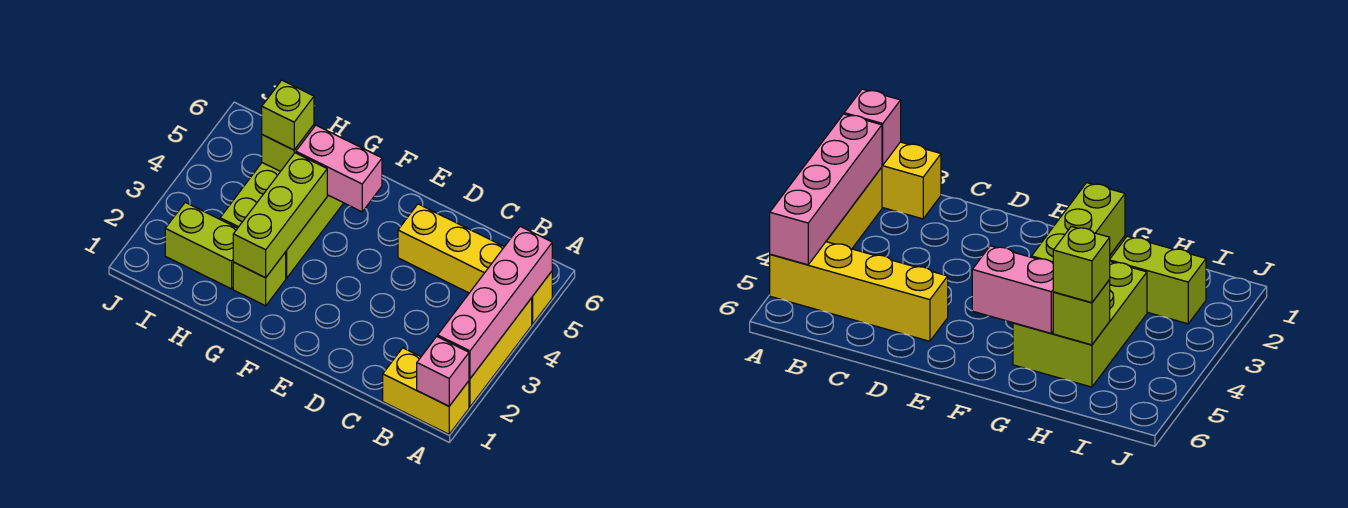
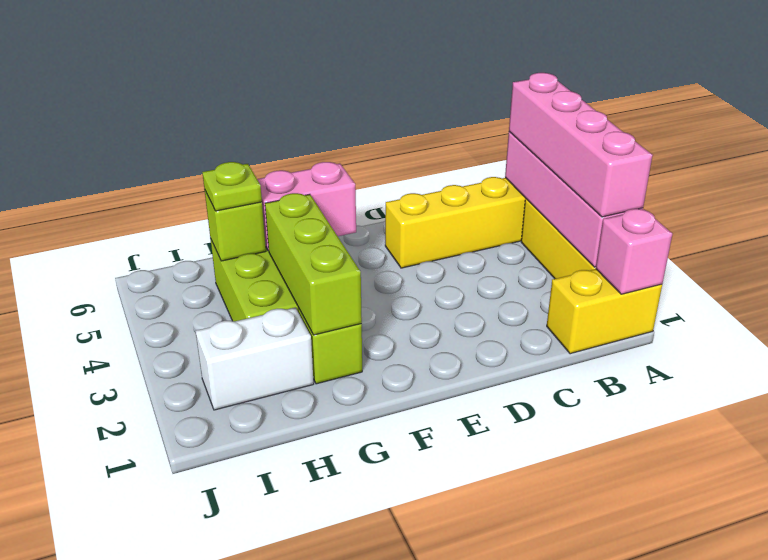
none -> pink brick A2:A5 level 3
lime brick H2:I2 level 1 -> white brick H2:I2 level 1
lime brick H5 level 3 -> lime plate H5 level 3

